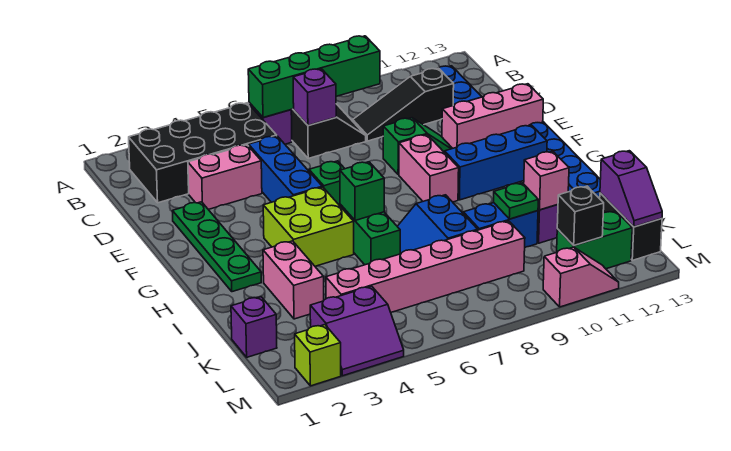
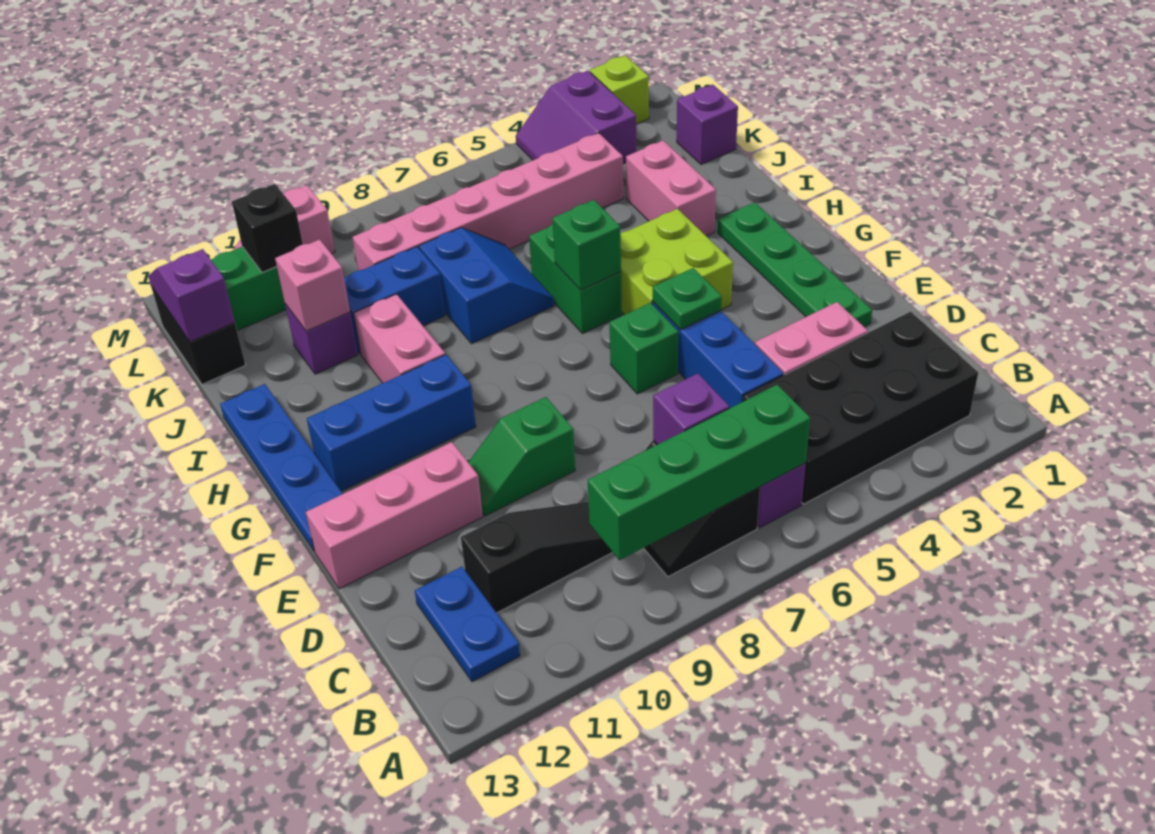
pink brick F9:G9 level 1 -> pink brick H10:I10 level 1
green plate J10 level 2 -> green plate F5 level 2
purple slope L3:M4 level 1 top L -> purple slope L3:M4 level 1 top 3

